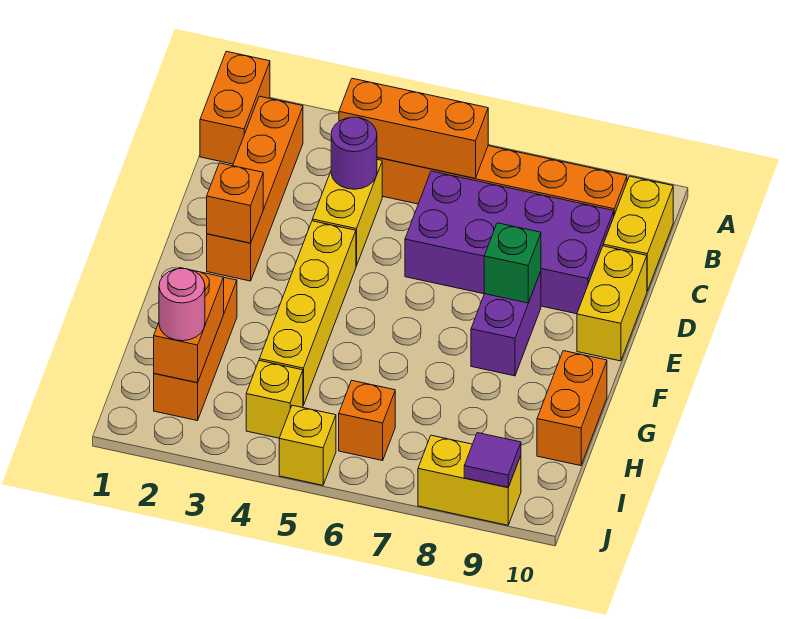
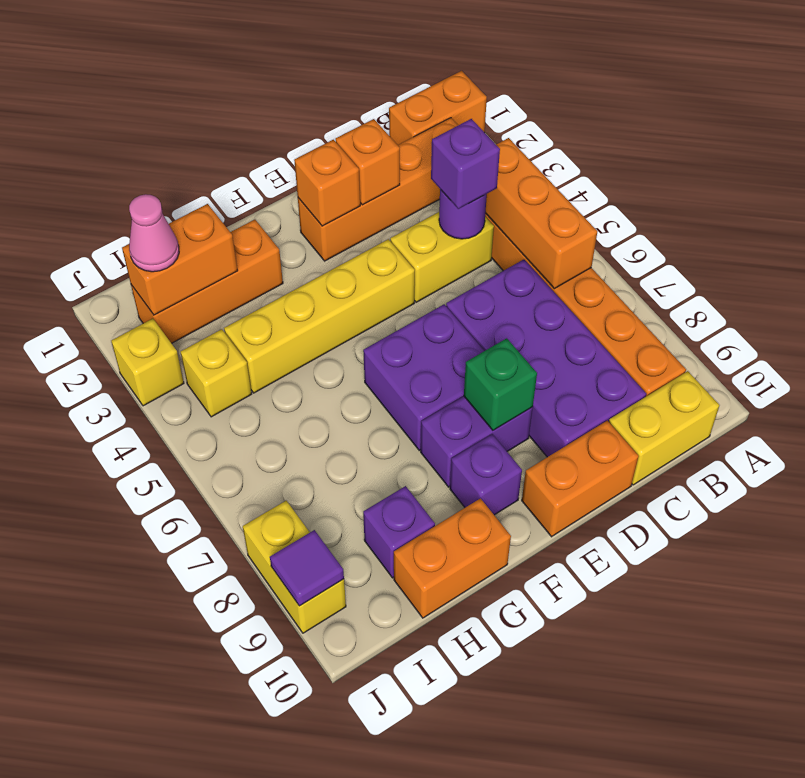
none -> purple brick C4 level 3
yellow brick D10:E10 level 1 -> orange brick D10:E10 level 1
none -> purple brick E6:F7 level 1
none -> purple brick F9 level 1
none -> purple brick H9 level 1
pink round brick I2 level 3 -> pink cone I2 level 3
orange brick I6 level 1 -> orange brick D2 level 2
yellow brick J5 level 1 -> yellow brick J3 level 1

